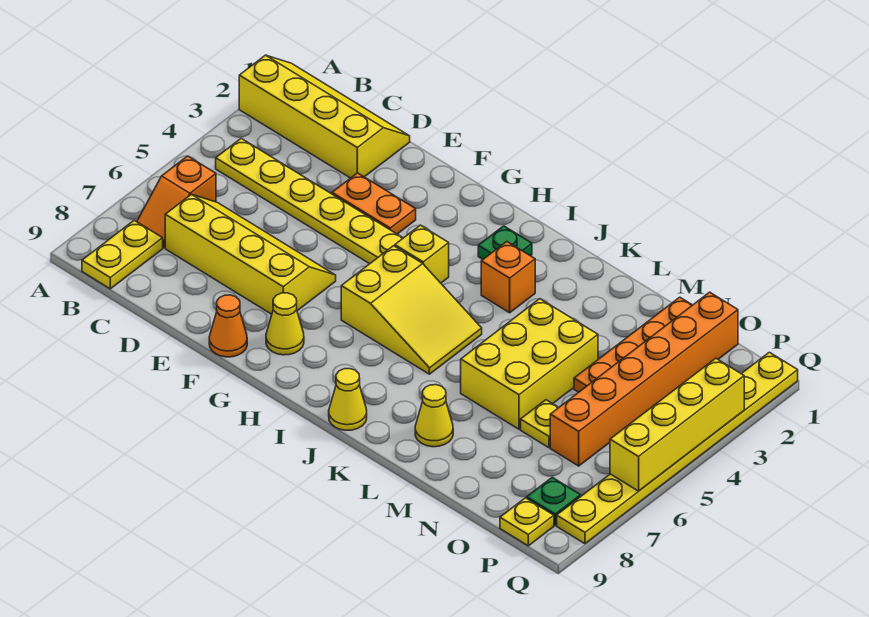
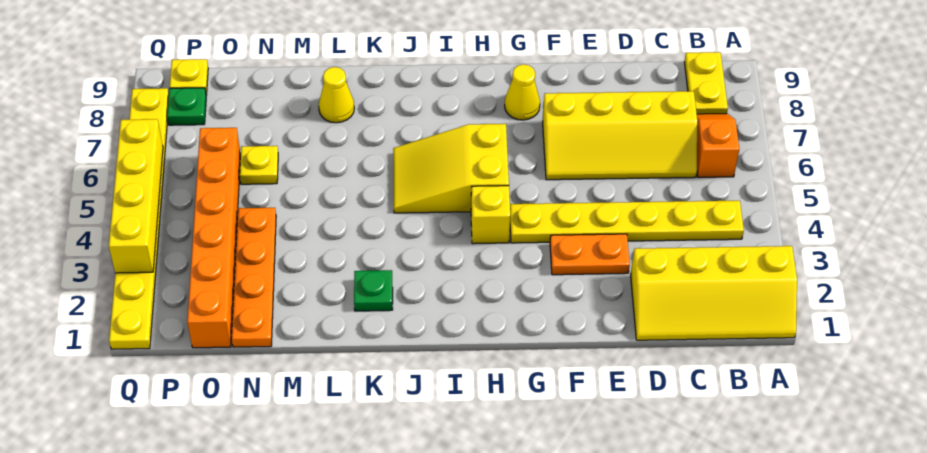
orange cone F9 level 1 -> none
green plate I2 level 1 -> green plate K2 level 1
orange brick J3 level 1 -> none
yellow cone J9 level 1 -> none
yellow brick L4:M6 level 1 -> none

